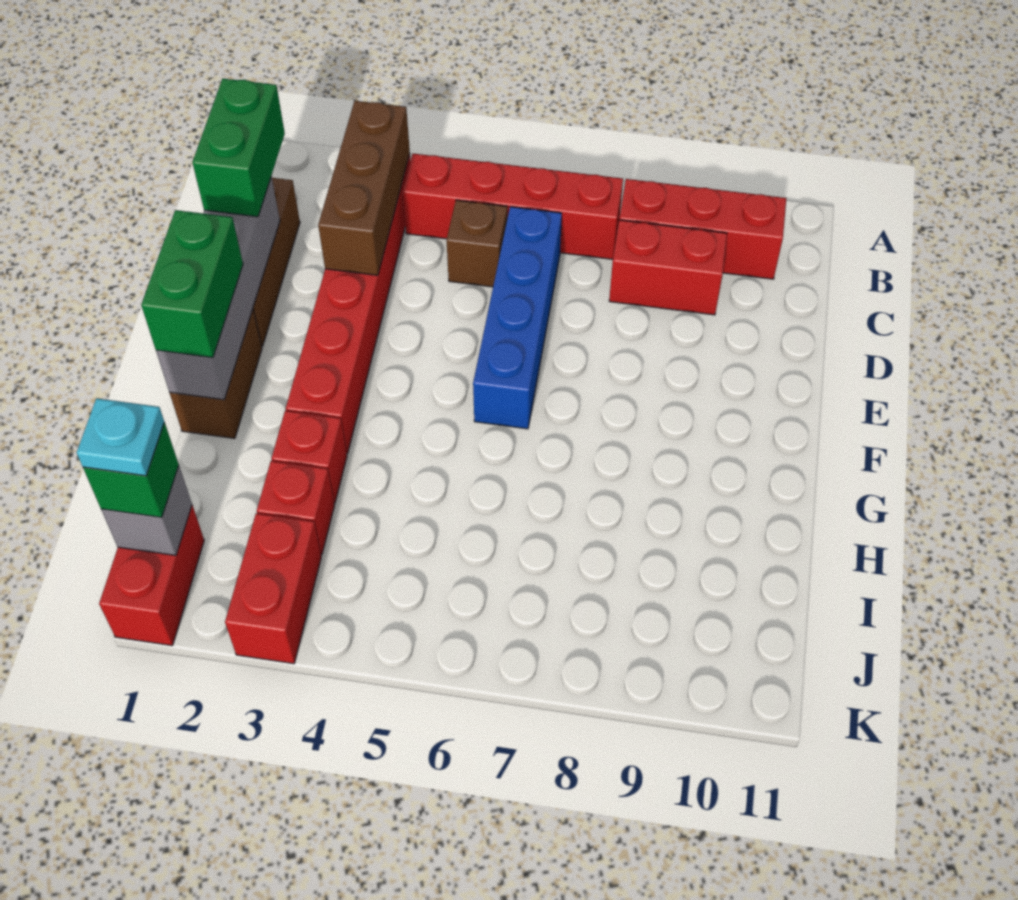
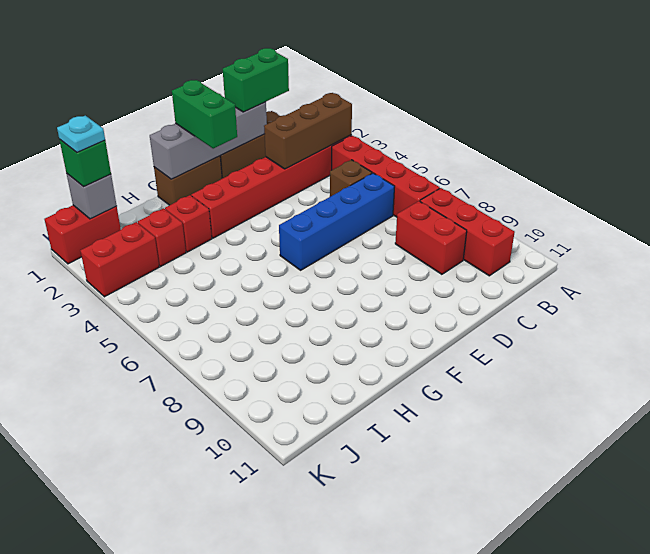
green brick F1:G1 level 3 -> green brick F1:F2 level 3

